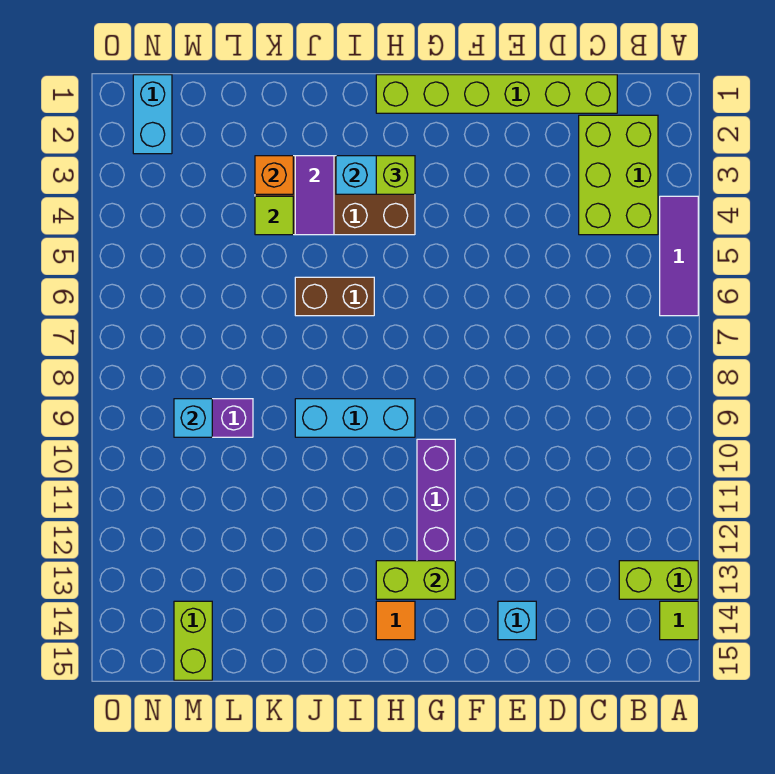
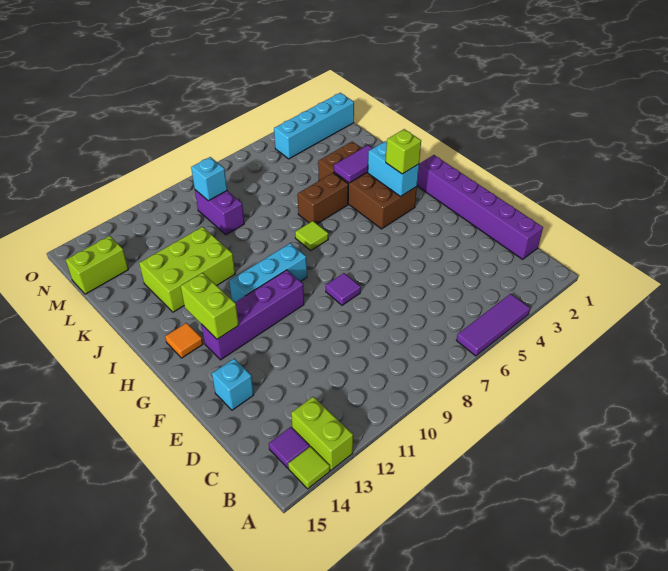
lime brick B2:C4 level 1 -> lime brick J11:K13 level 1
none -> purple tile B14 level 1
lime brick C1:H1 level 1 -> purple brick C1:H1 level 1
none -> purple tile F8 level 1
cyan brick H9:J9 level 1 -> cyan brick H9:H11 level 1
brown brick I6:J6 level 1 -> brown brick J5:J6 level 1
orange brick K3 level 2 -> none
lime tile K4 level 2 -> lime tile I7 level 1
cyan brick N1:N2 level 1 -> cyan brick N1:N4 level 1

